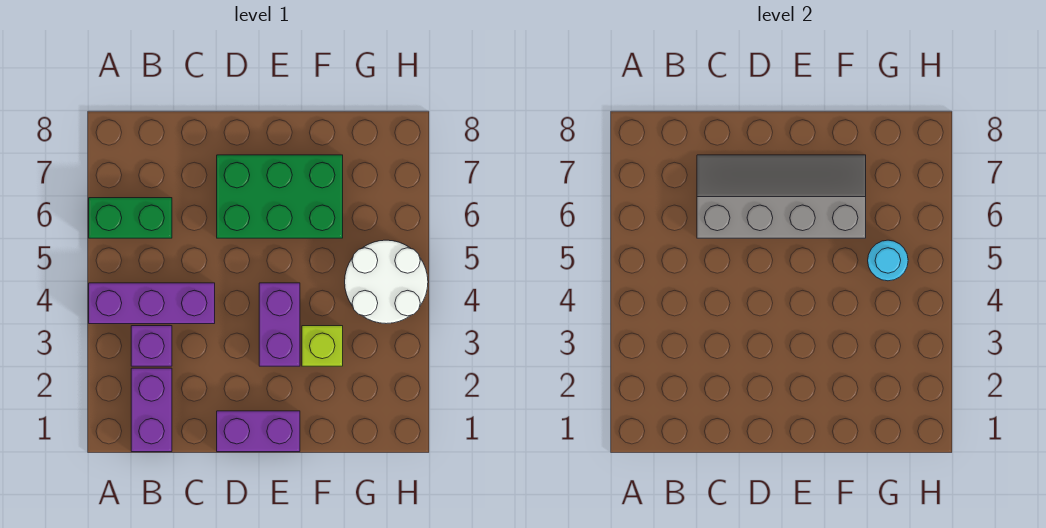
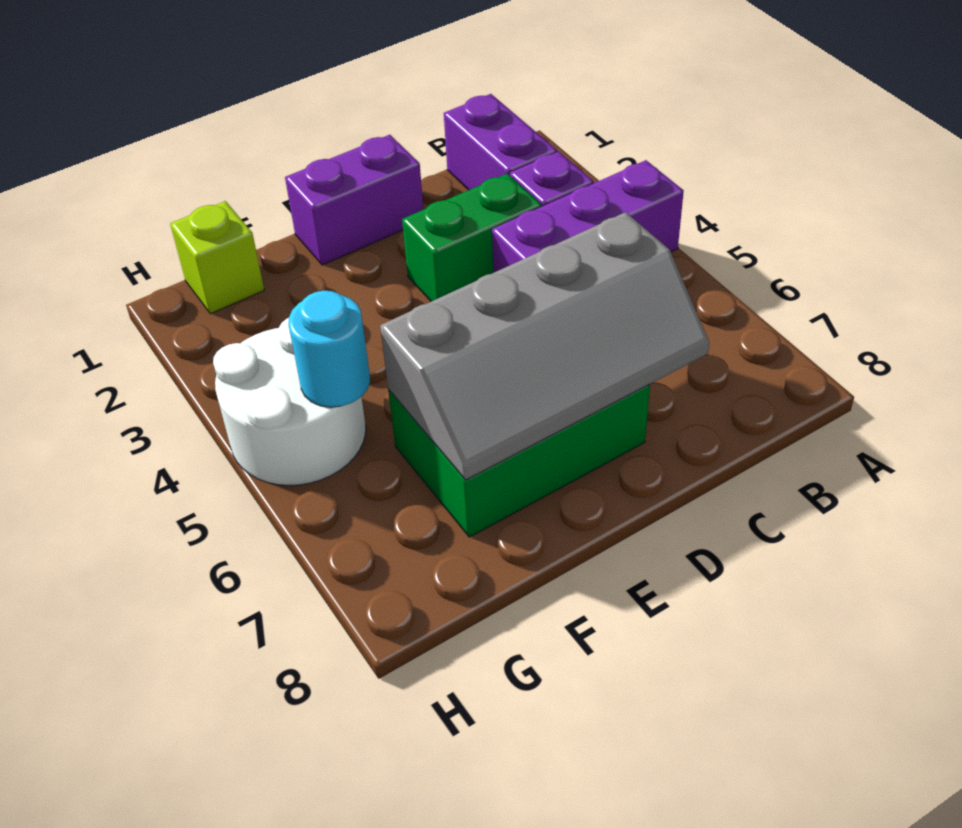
green brick A6:B6 level 1 -> green brick C3:D3 level 1
purple brick E3:E4 level 1 -> none
lime brick F3 level 1 -> lime brick G1 level 1

